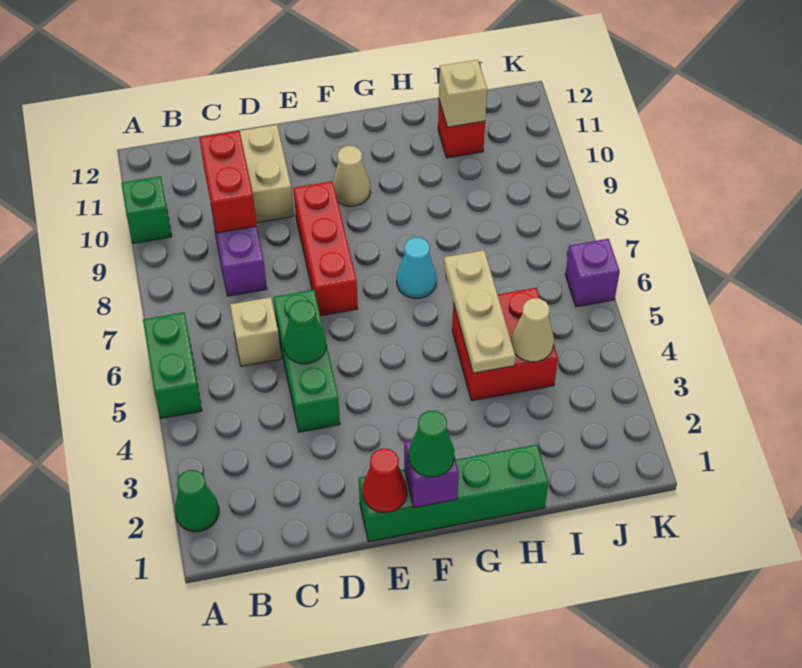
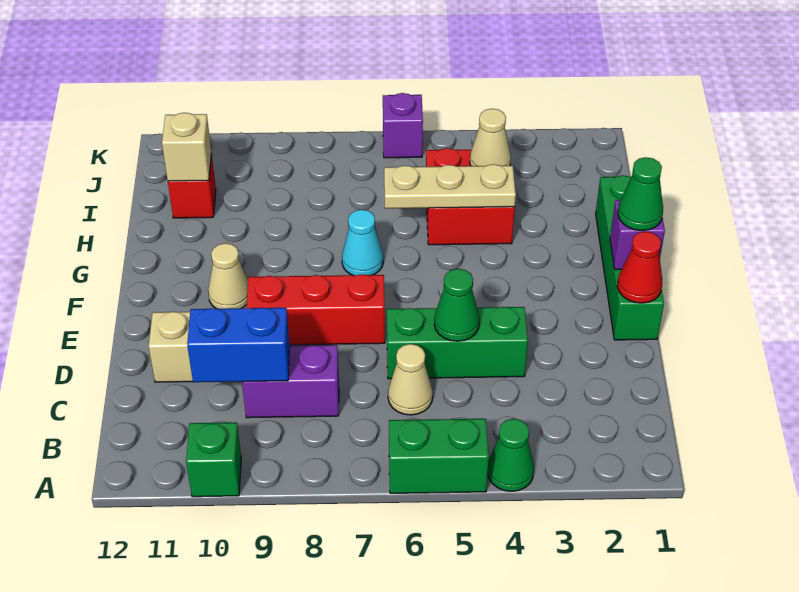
green cone A2 level 1 -> green cone A4 level 1
tan brick C6 level 1 -> tan cone C6 level 1
red brick C9:C10 level 2 -> blue brick C9:C10 level 2

